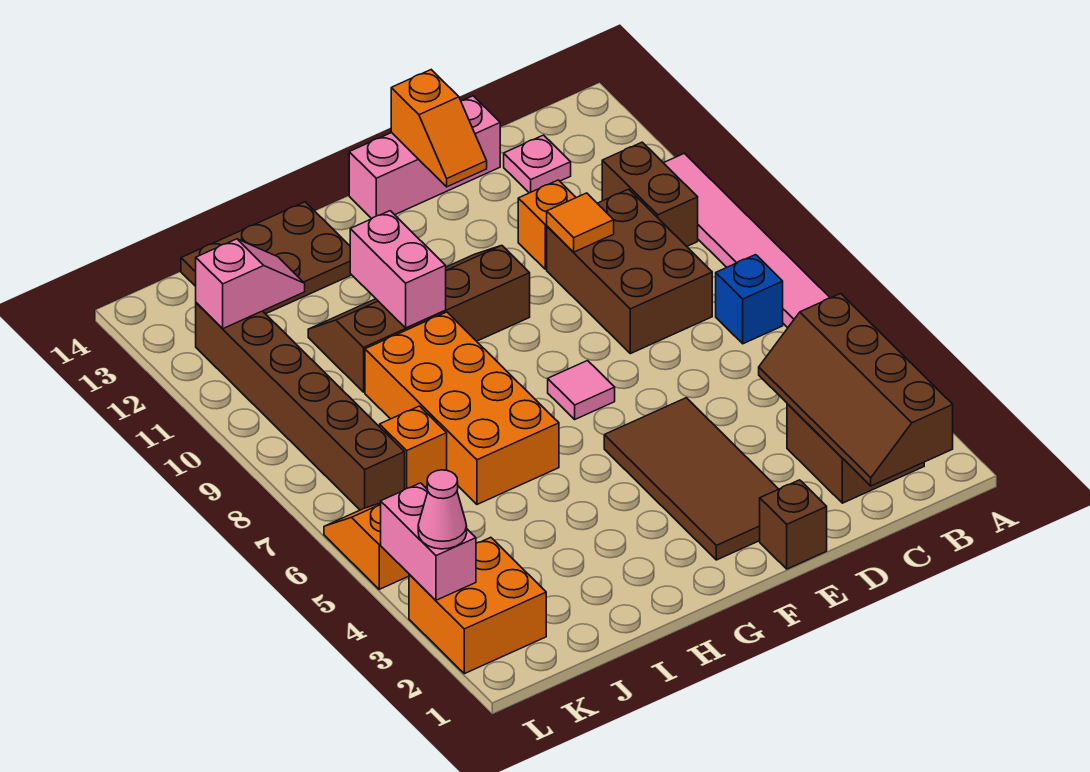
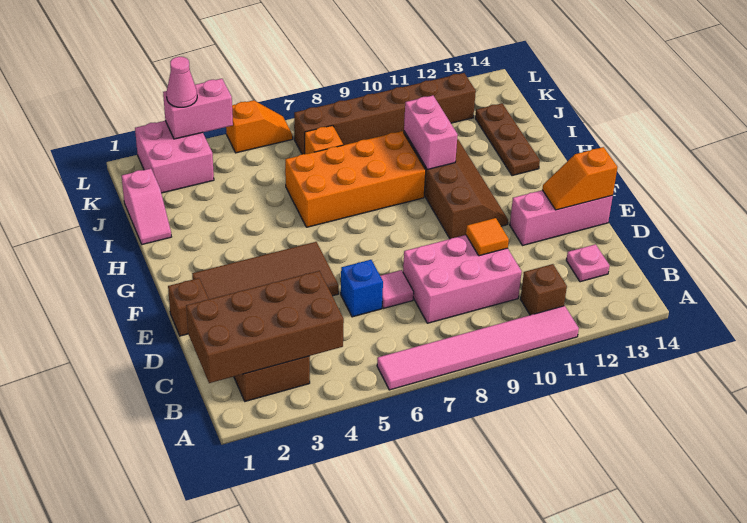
brown slope B1:C4 level 2 top B -> brown brick B1:C4 level 2
blue brick B7 level 1 -> blue brick D6 level 1
brown brick B10:B11 level 1 -> brown brick B11 level 1
brown brick C8:D10 level 1 -> pink brick C8:D10 level 1
orange brick D11 level 1 -> none
pink brick D14:F14 level 1 -> pink brick E12:E14 level 1
pink tile F7 level 1 -> pink tile D7 level 1
pink brick H10:H11 level 2 -> pink brick H10:I10 level 2
brown plate H13:J14 level 1 -> brown plate H13:J13 level 1
pink slope J12:K12 level 2 top K -> pink slope I1:J1 level 1 top J
orange brick K2:L3 level 1 -> pink brick K2:L3 level 1

